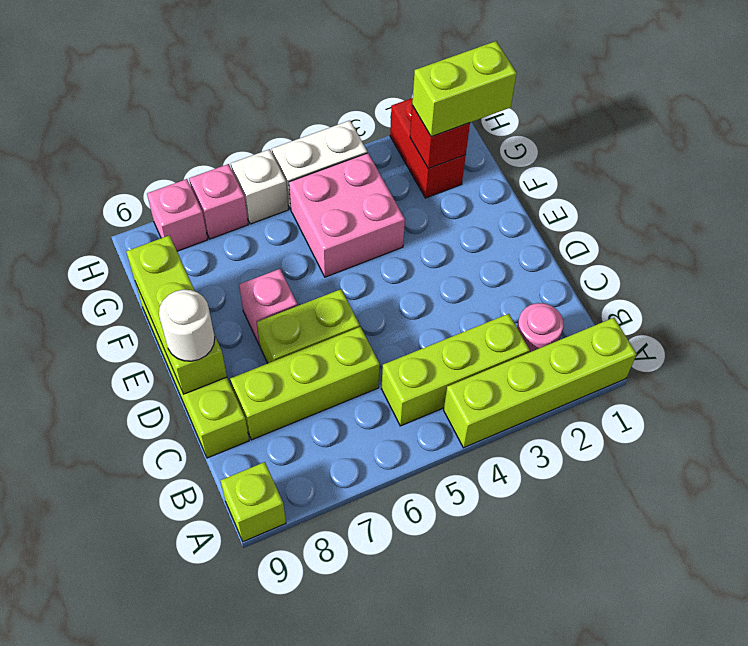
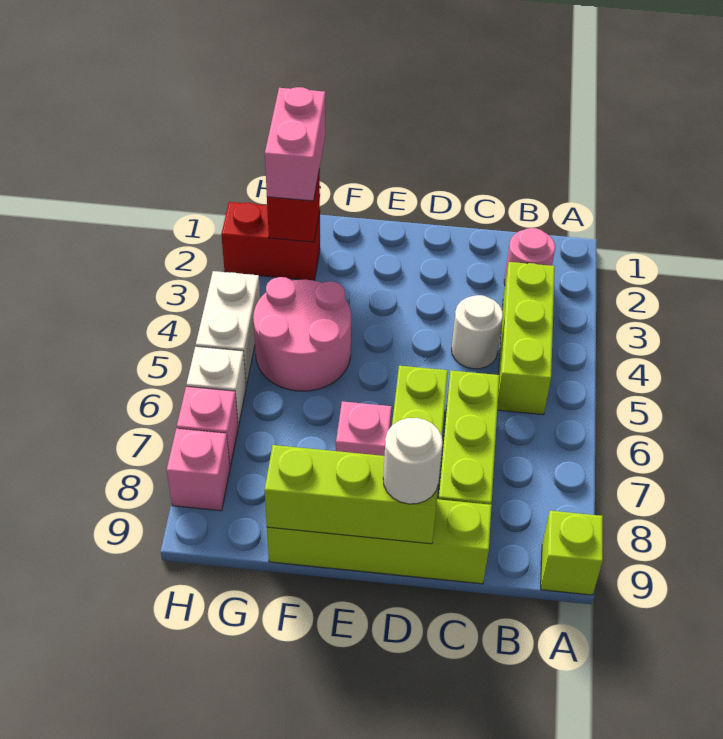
lime brick A1:A4 level 1 -> none
none -> white round brick C4 level 1
pink brick F4:G5 level 1 -> pink round brick F4:G5 level 1
lime brick G1:G2 level 3 -> pink brick G1:G2 level 3

